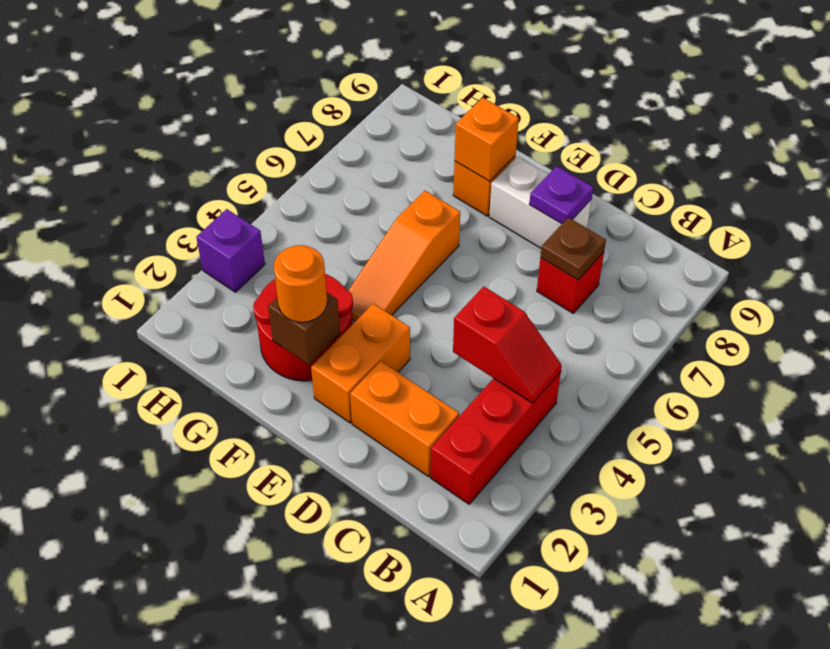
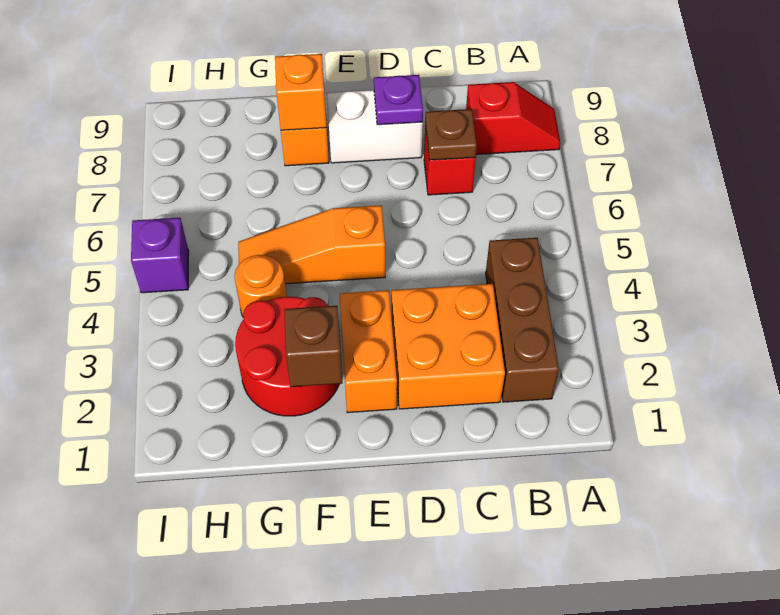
red brick B2:B4 level 1 -> brown brick B2:B4 level 1
red slope B4:C4 level 2 top C -> red slope A8:B8 level 1 top B
orange brick C2:D2 level 1 -> orange brick C2:D3 level 1
orange round brick F2 level 3 -> orange round brick G4 level 1
orange slope F4:F6 level 1 top 6 -> orange slope E5:G5 level 1 top E
purple brick I3 level 1 -> purple brick I5 level 1

